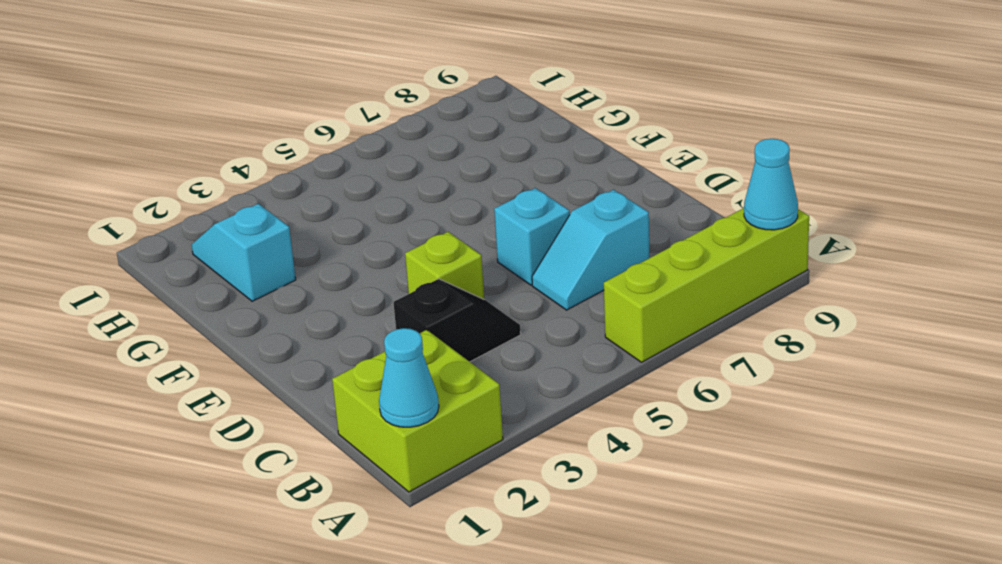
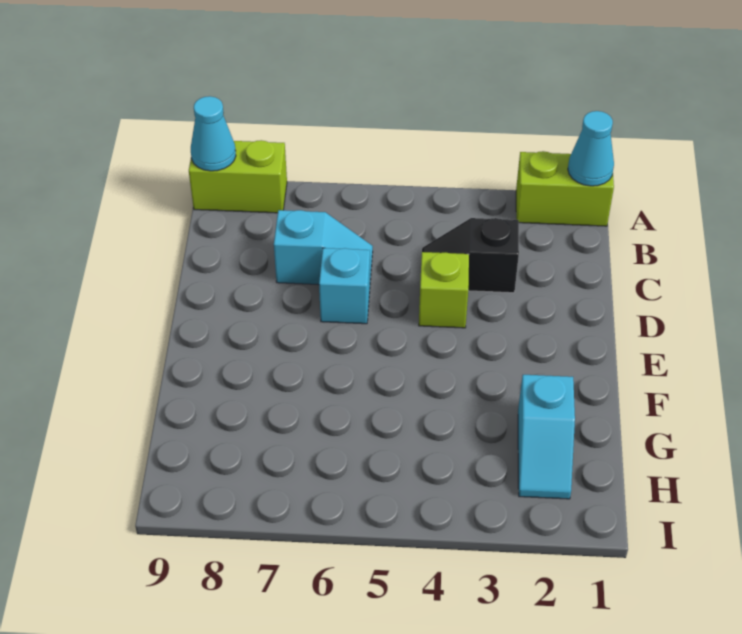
lime brick A1:B2 level 1 -> lime brick A1:A2 level 1
lime brick A6:A9 level 1 -> lime brick A8:A9 level 1

